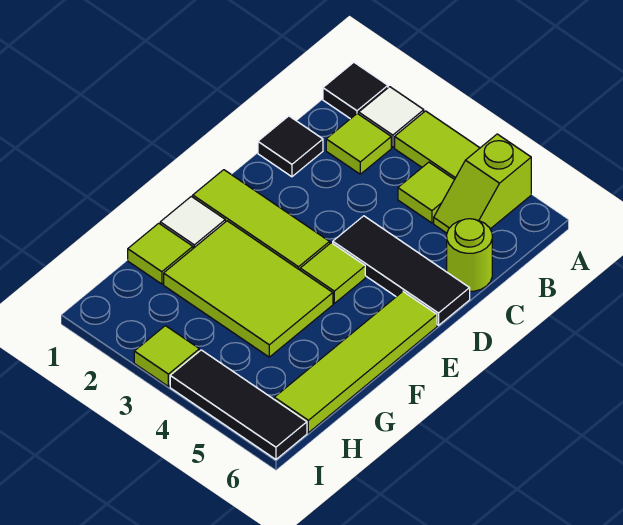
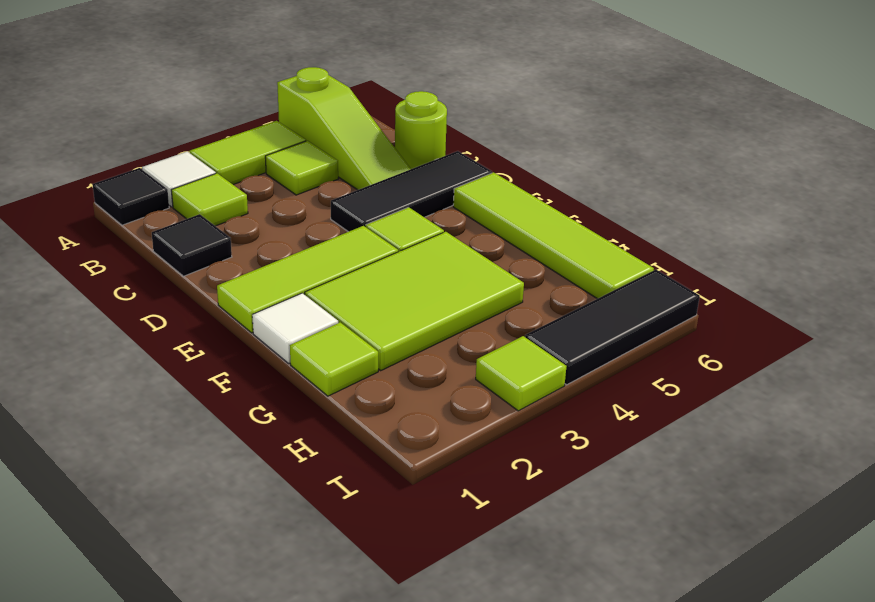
lime slope A5:B5 level 1 top A -> lime slope A5:C5 level 1 top A

